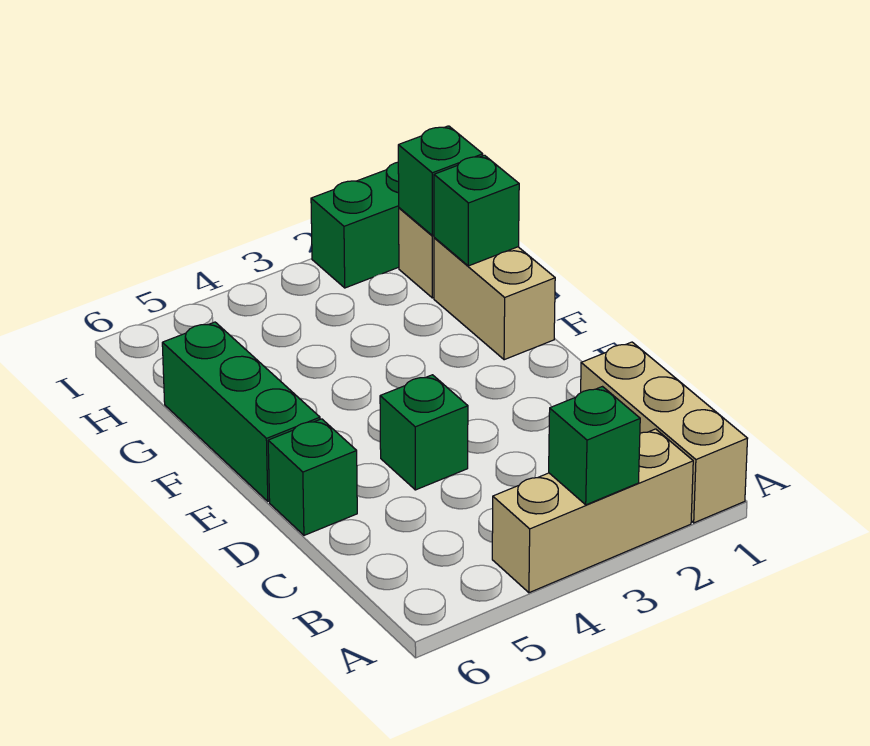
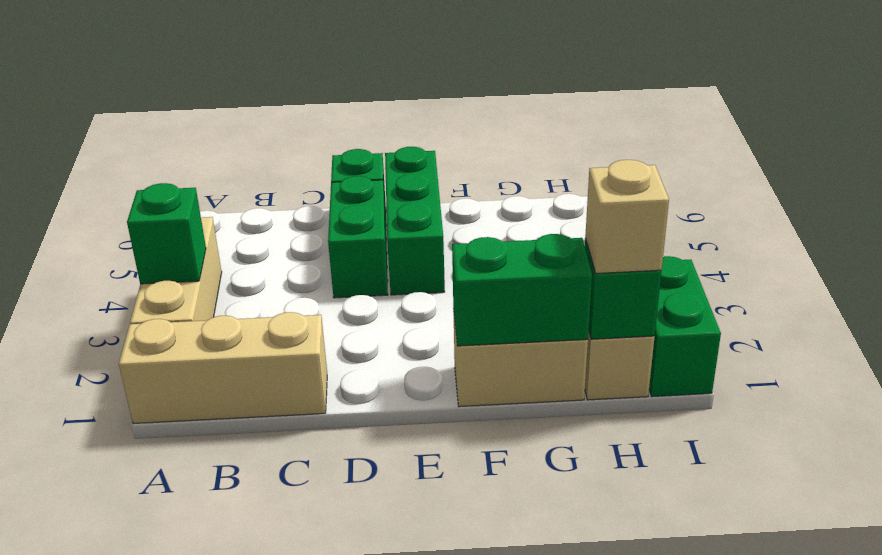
green brick D4 level 1 -> green brick D4:D5 level 1
green brick E6:G6 level 1 -> green brick E4:E6 level 1
green brick G1 level 2 -> green brick F1:G1 level 2
none -> tan brick H1 level 3

